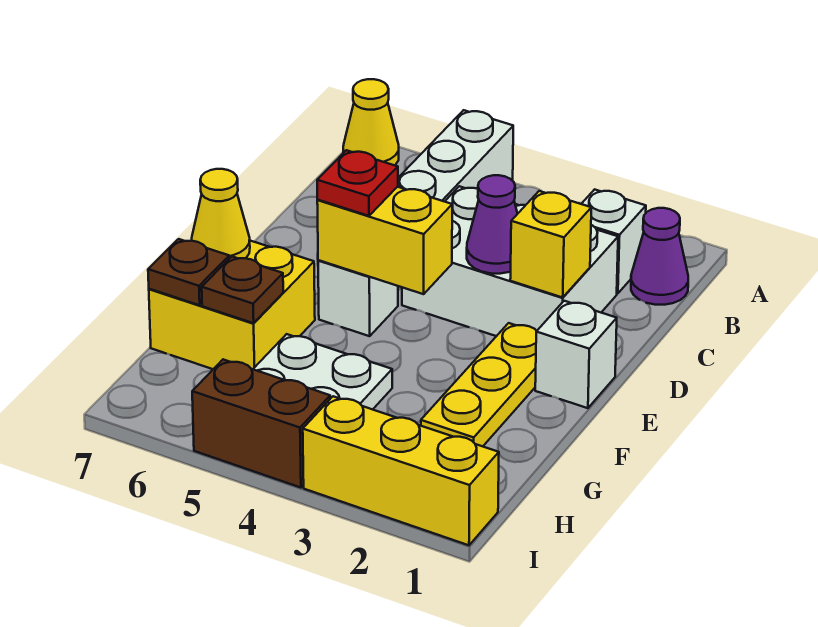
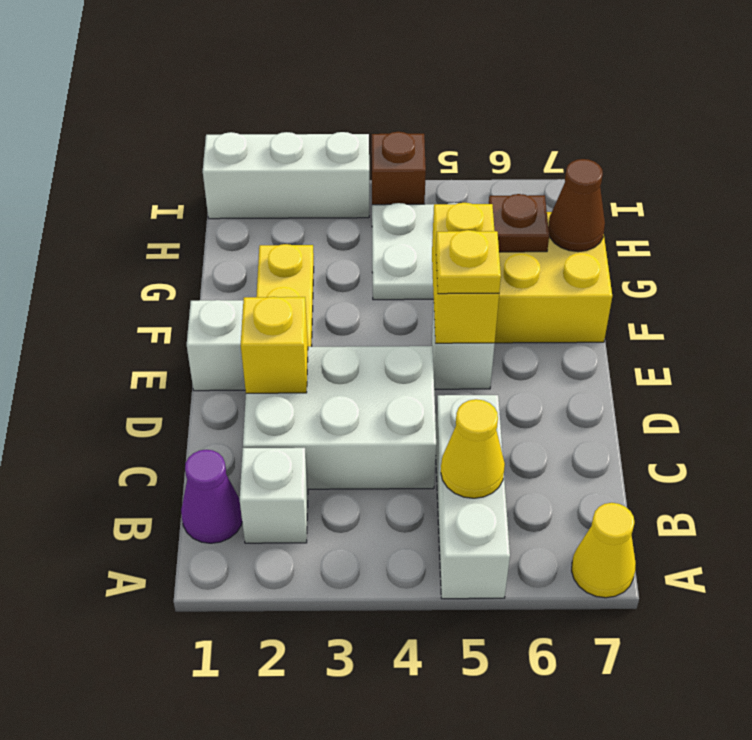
purple cone D3 level 2 -> none
yellow brick E4:E5 level 2 -> yellow brick E5:F5 level 2
red plate E5 level 3 -> yellow plate E5 level 3
yellow cone F7 level 2 -> yellow cone B5 level 2
brown plate G7 level 2 -> brown cone G7 level 2
yellow brick I1:I3 level 1 -> white brick I1:I3 level 1
brown brick I4:I5 level 1 -> brown brick I4 level 1

